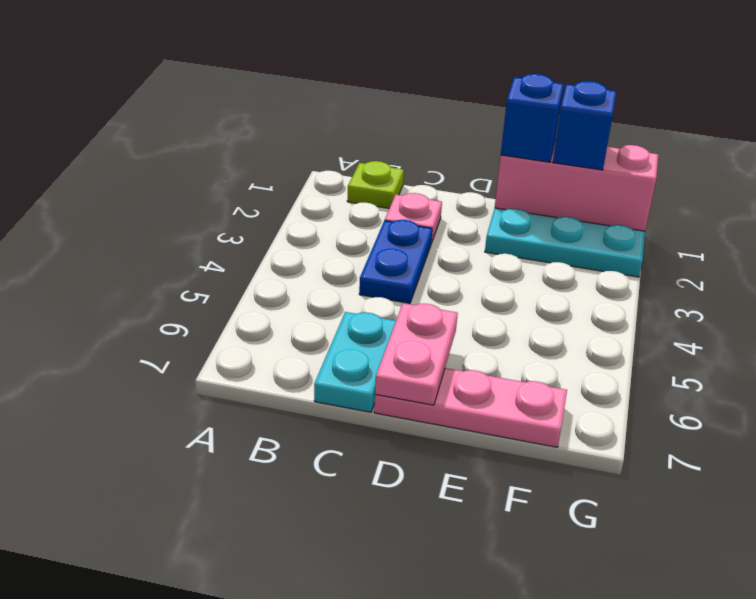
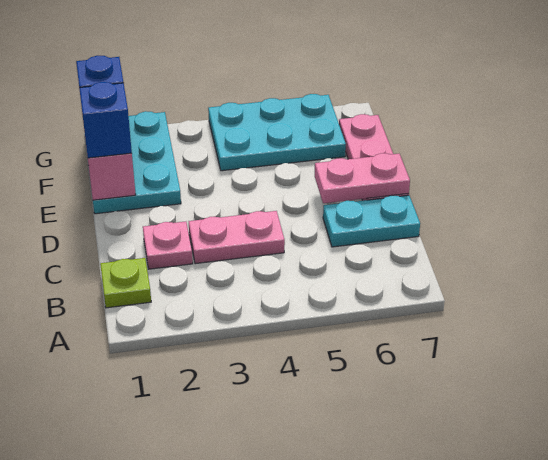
blue plate C3:C4 level 1 -> pink plate C3:C4 level 1
none -> cyan plate F4:G6 level 1

